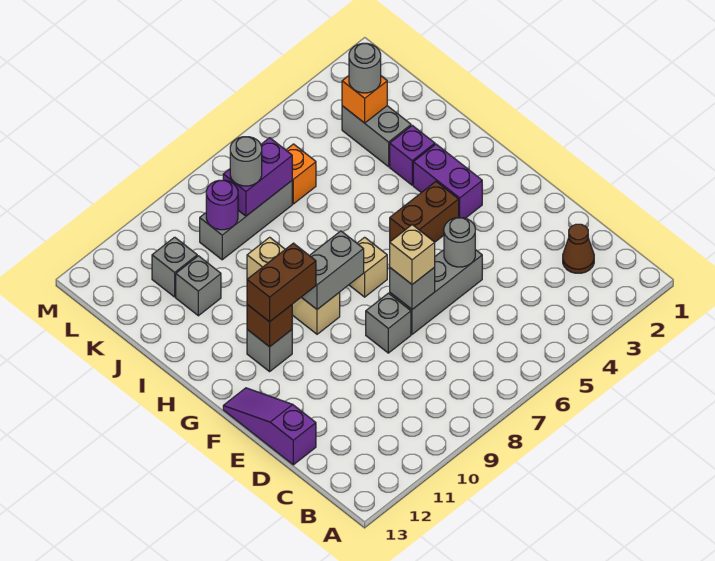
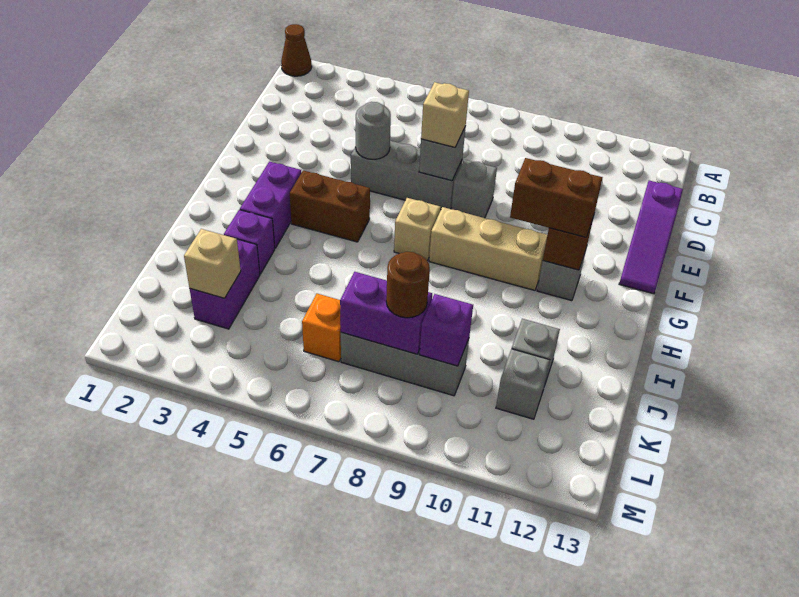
brown cone C2 level 1 -> brown cone A1 level 1
grey brick G8:G9 level 2 -> none
tan brick G9:I9 level 1 -> tan brick G8:G10 level 1
grey brick J3:K3 level 1 -> purple brick J3:K3 level 1
orange brick K3 level 2 -> tan brick K3 level 2
grey round brick K3 level 3 -> none
grey round brick K8 level 3 -> brown round brick K8 level 3
purple round brick K9 level 2 -> purple brick K9 level 2

